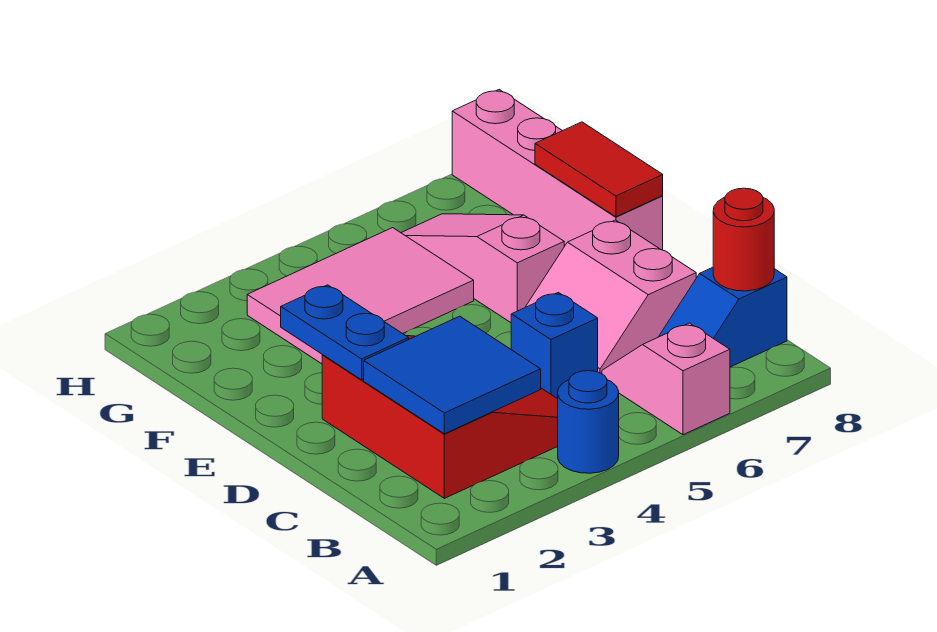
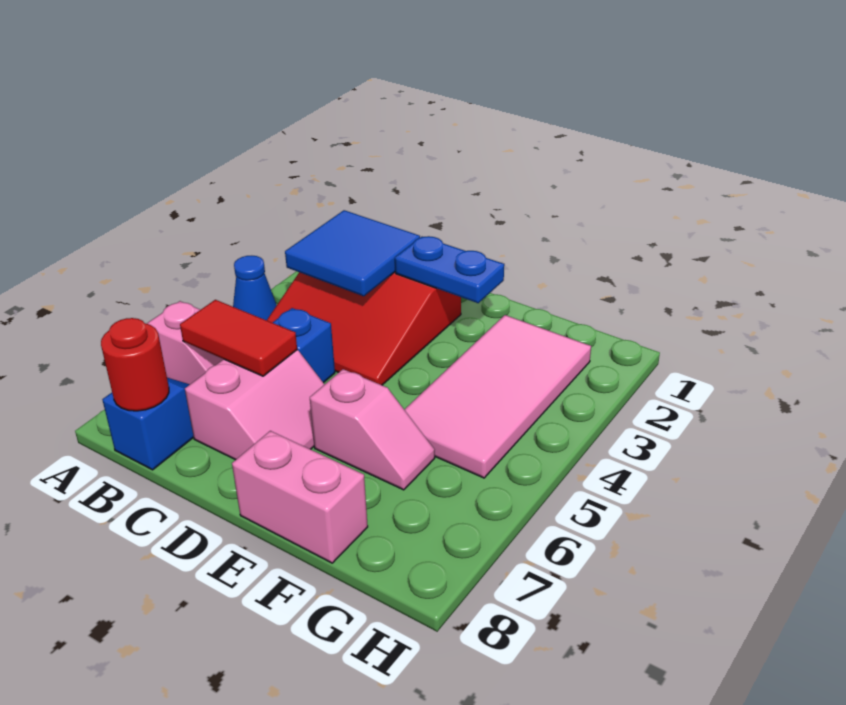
blue round brick A4 level 1 -> blue cone A4 level 1
pink slope C6:D7 level 1 top 7 -> pink slope C6:D7 level 1 top C
pink slope E6:G6 level 1 top E -> pink slope E6:F6 level 1 top E
pink brick E8:H8 level 1 -> pink brick E8:F8 level 1
red tile E8:F8 level 2 -> red tile B6:C6 level 2
pink tile F3:G5 level 1 -> pink tile F2:G5 level 1

